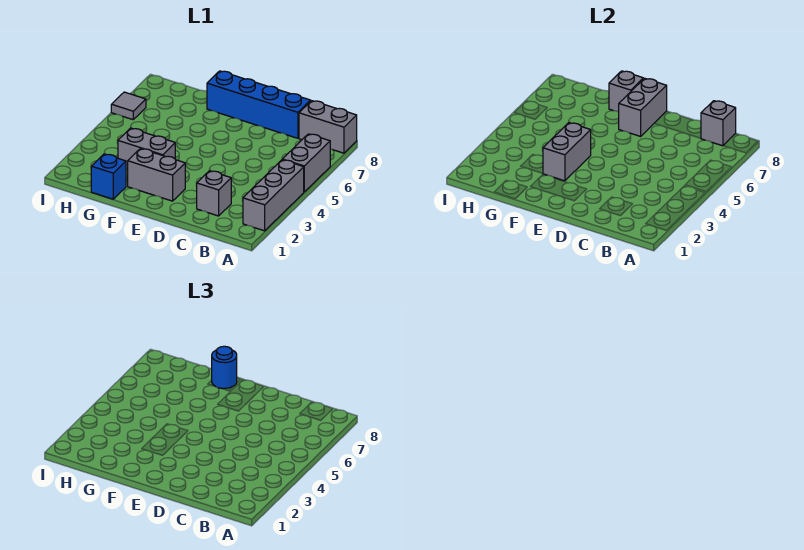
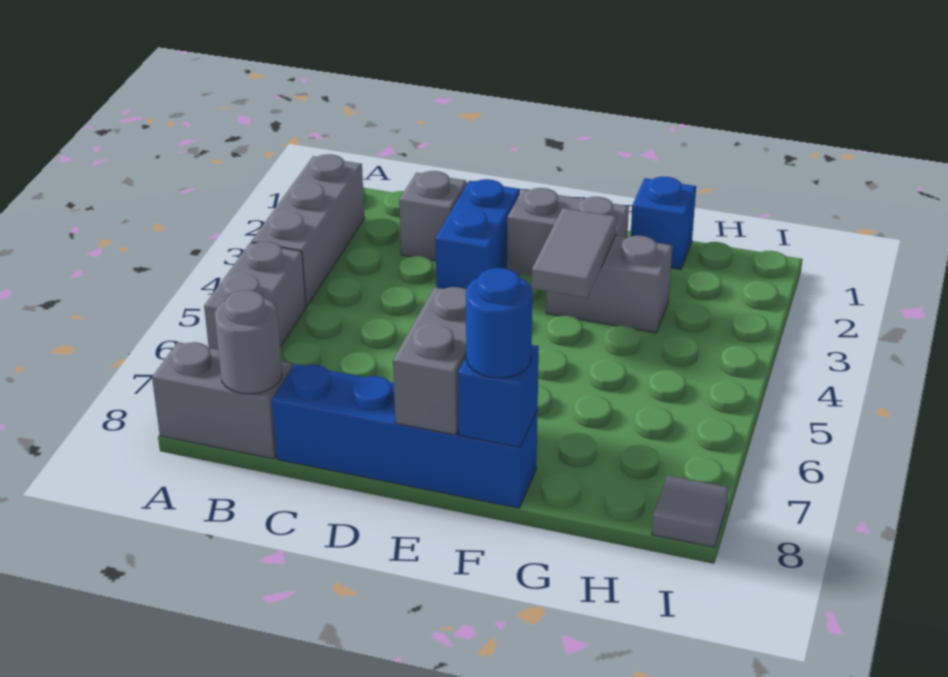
grey brick B8 level 2 -> grey round brick B8 level 2
none -> blue brick D2:D3 level 1
grey brick F3:F4 level 2 -> grey tile F3:F4 level 2
grey brick F8 level 2 -> blue brick F8 level 2
grey tile I6 level 1 -> grey tile I8 level 1

